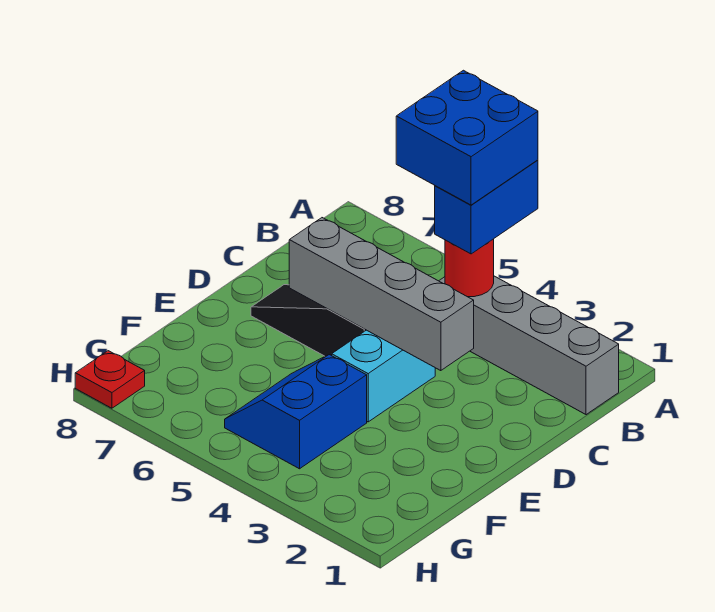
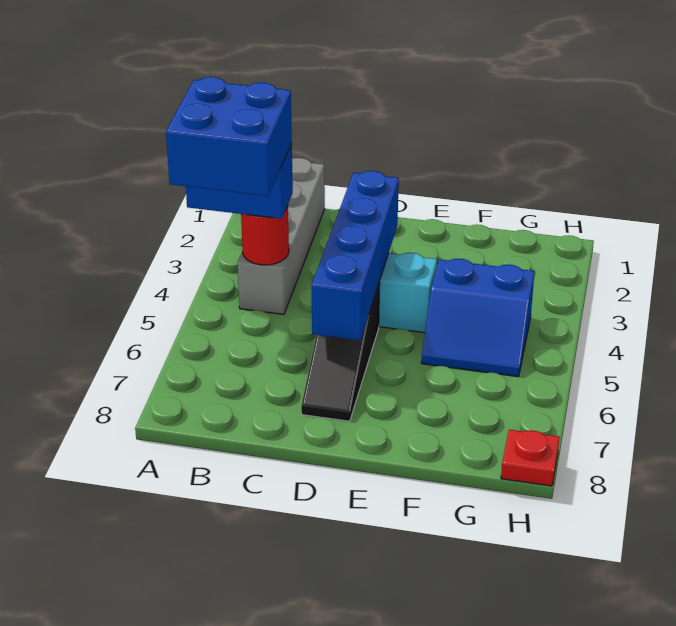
grey brick D3:D6 level 2 -> blue brick D3:D6 level 2

